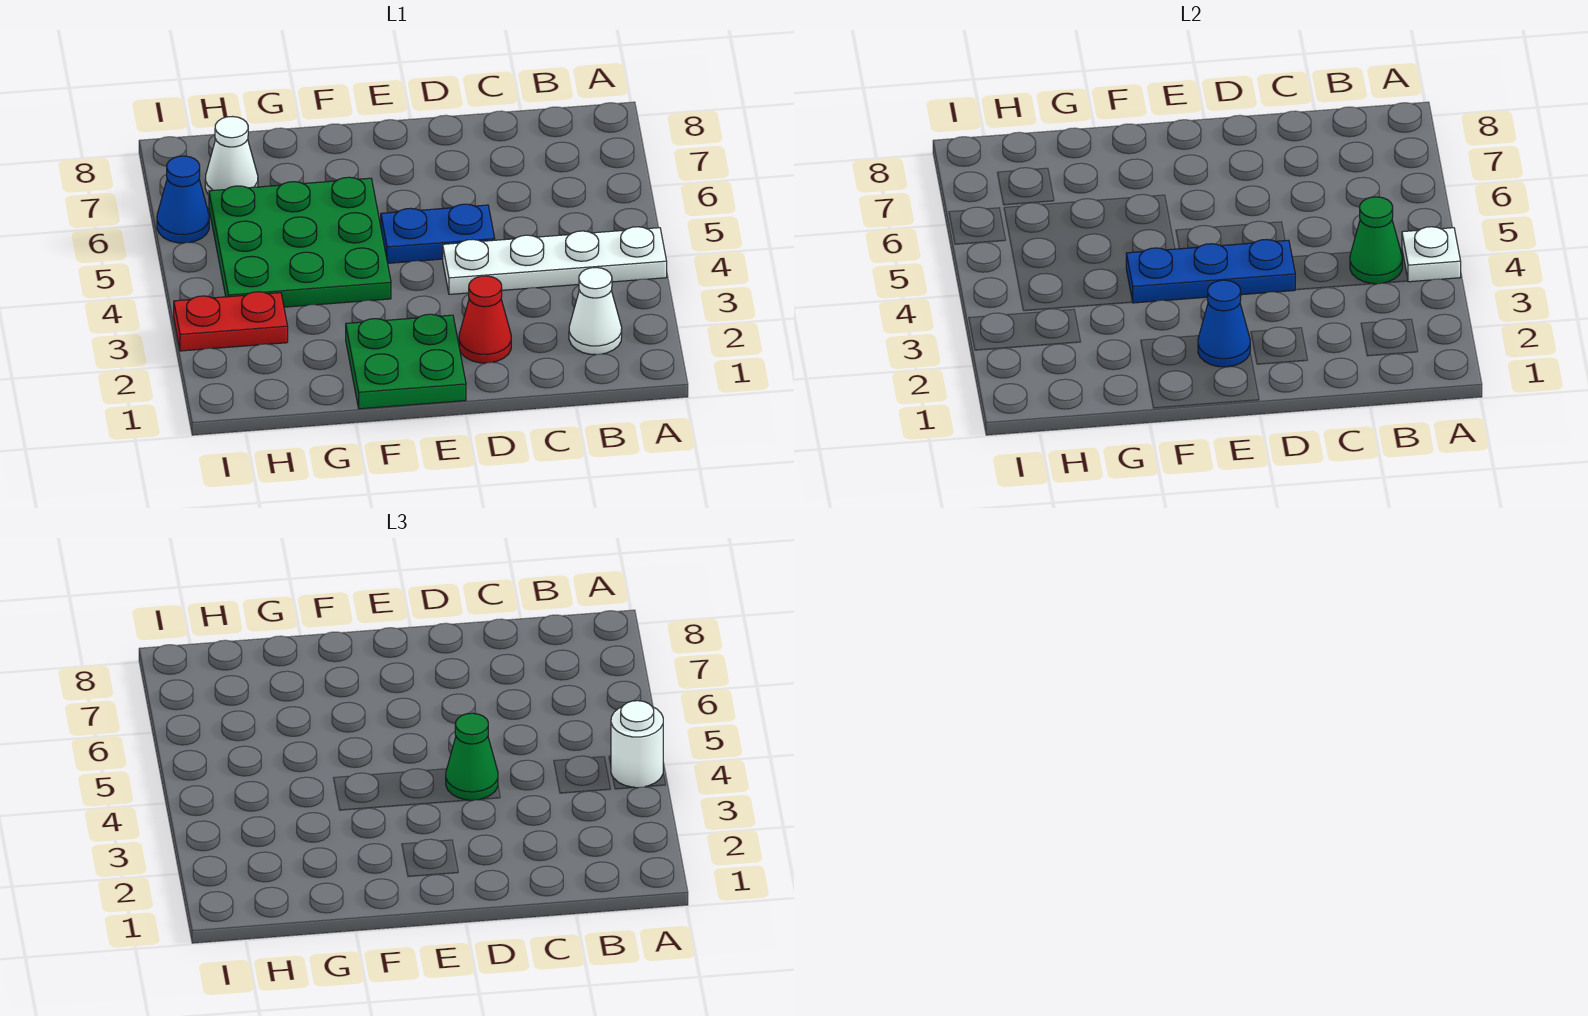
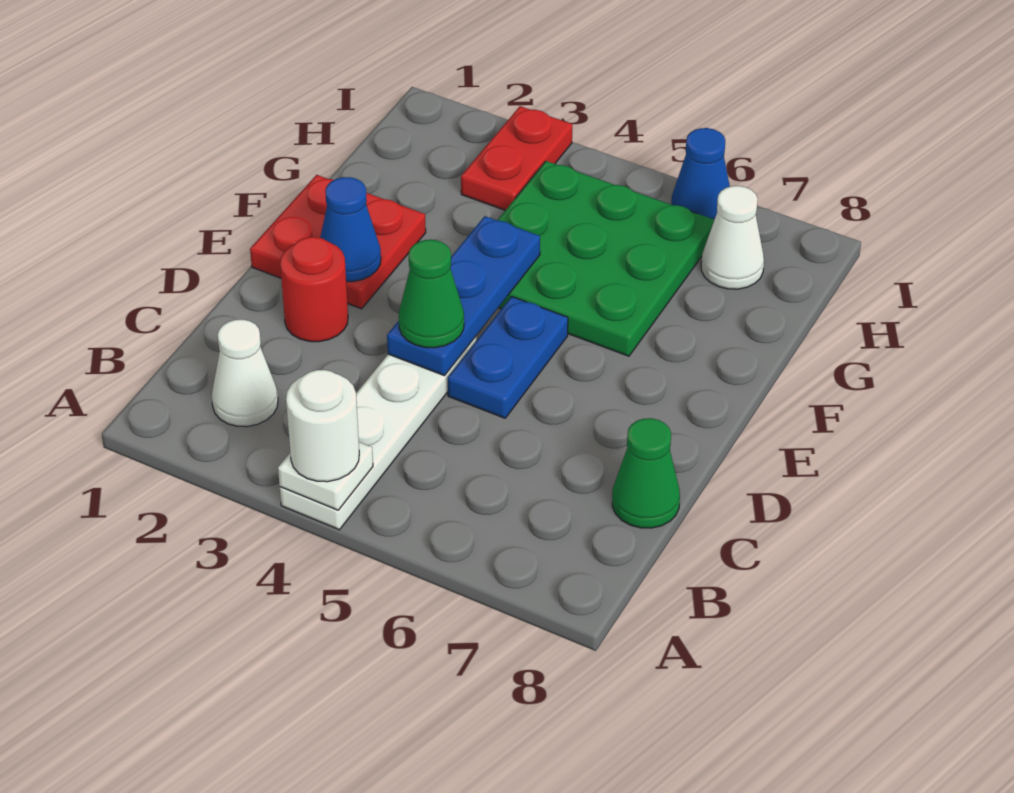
green cone B4 level 2 -> green cone C8 level 1
red cone D2 level 1 -> red round brick D2 level 1
green plate E1:F2 level 1 -> red plate E1:F2 level 1

